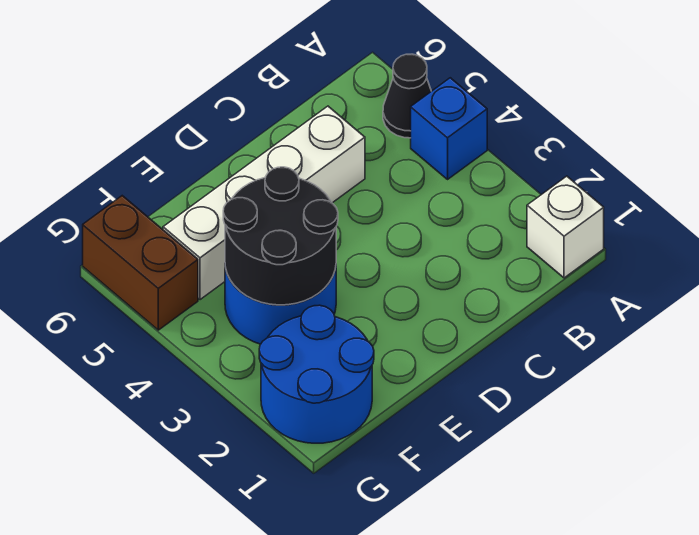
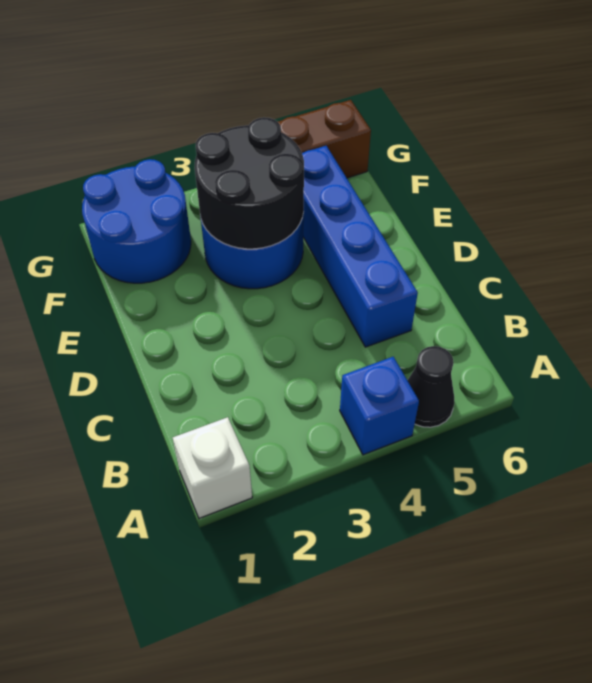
white brick C5:F5 level 1 -> blue brick C5:F5 level 1

